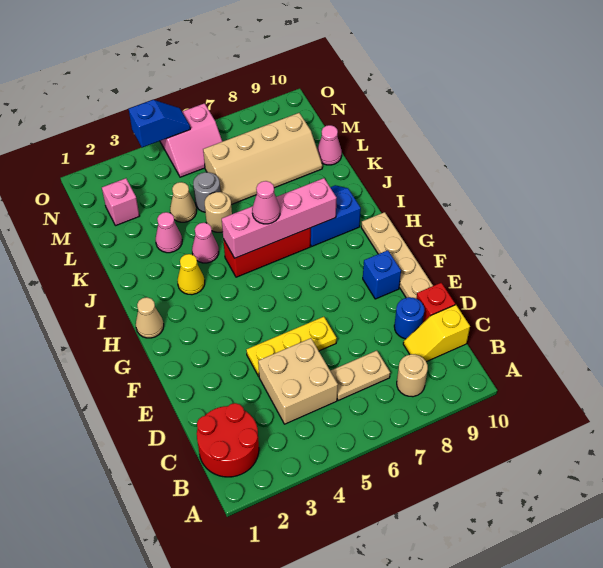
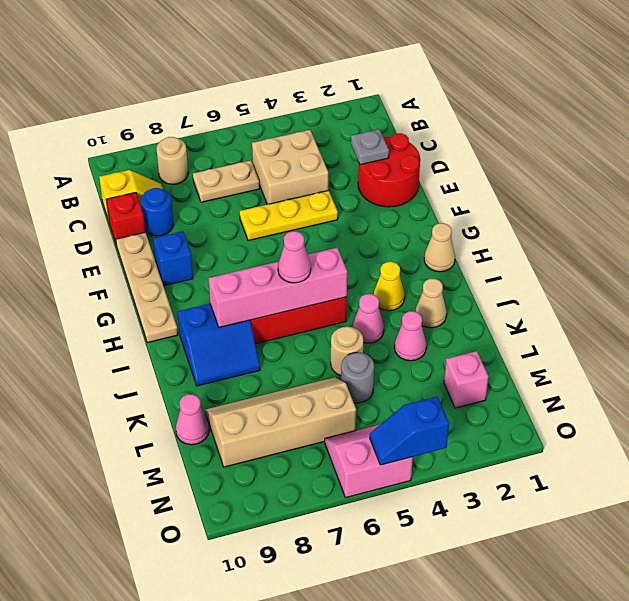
red round brick B1:C2 level 1 -> red round brick D1:E2 level 1
none -> grey plate D2 level 2
tan cone L4 level 1 -> tan cone J2 level 1

